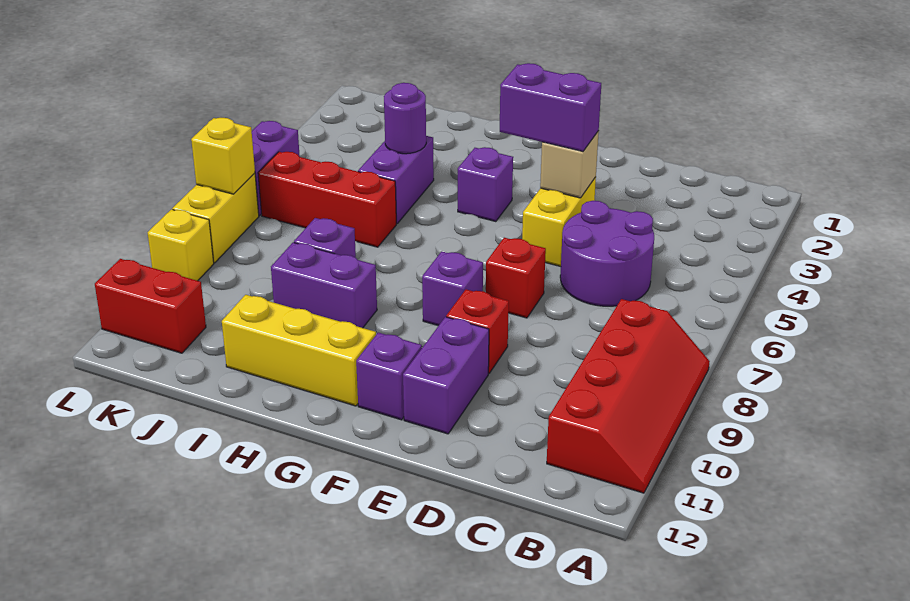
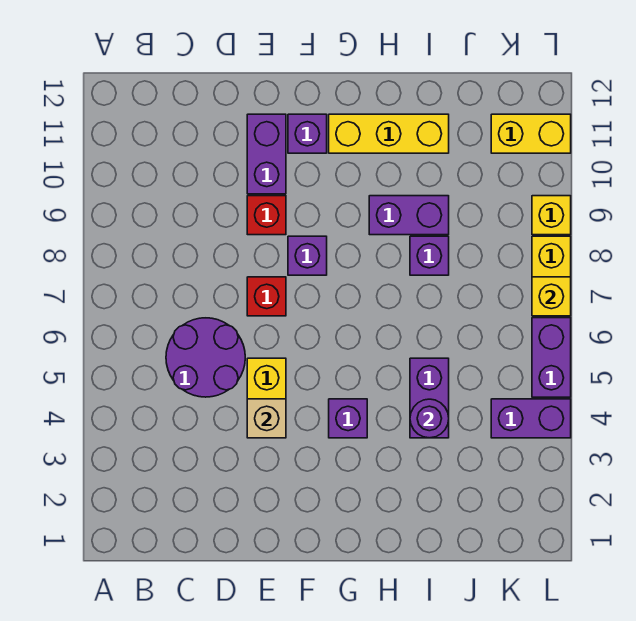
red slope A8:B11 level 1 top B -> none
purple brick E4:F4 level 3 -> purple brick K4:L4 level 1
red brick I6:K6 level 1 -> none
red brick K11:L11 level 1 -> yellow brick K11:L11 level 1

